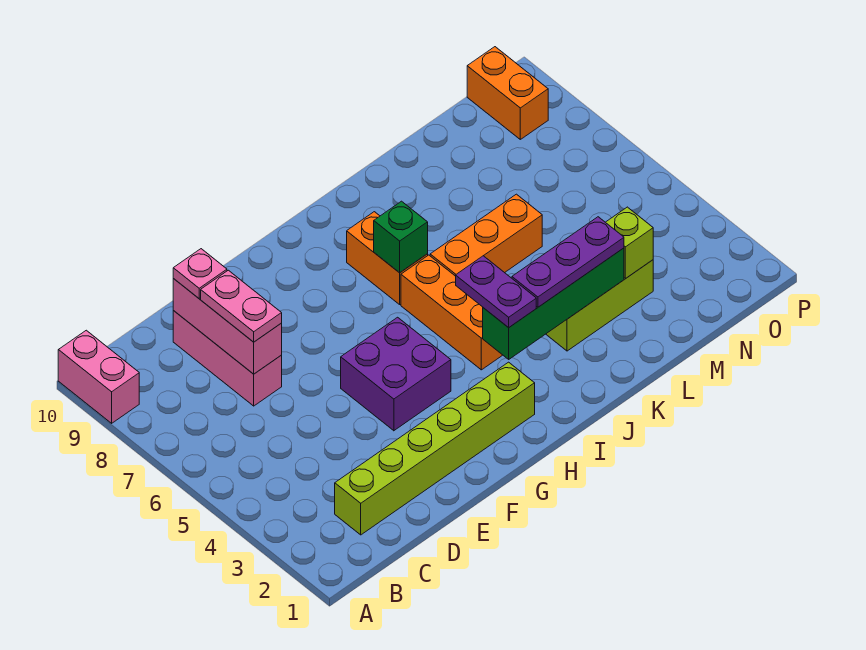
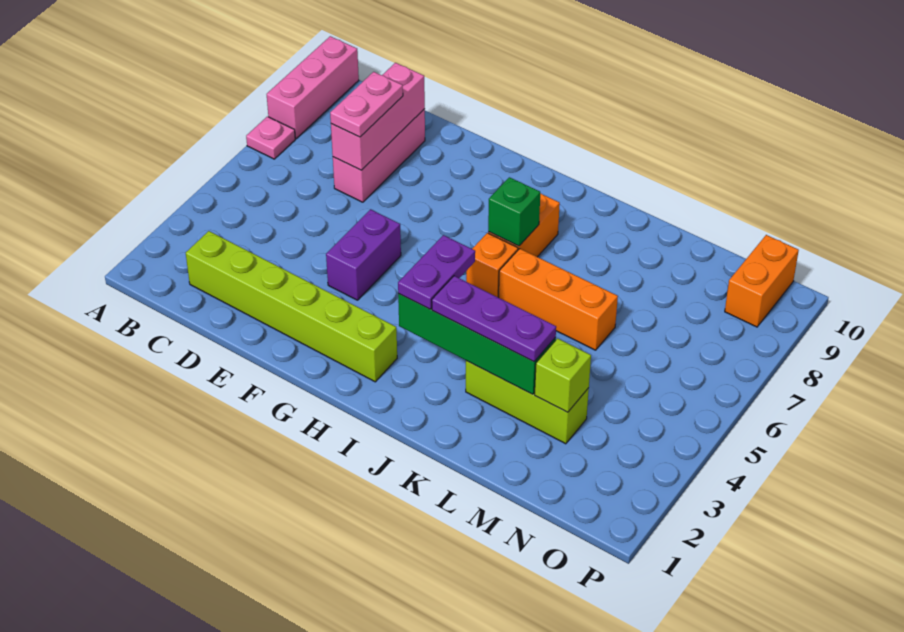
pink brick A9:A10 level 1 -> pink brick A8:A10 level 1
pink plate D9 level 3 -> pink plate A7 level 1
purple brick F4:G5 level 1 -> purple brick F4:F5 level 1
orange brick I4:I6 level 1 -> orange brick I6 level 1

